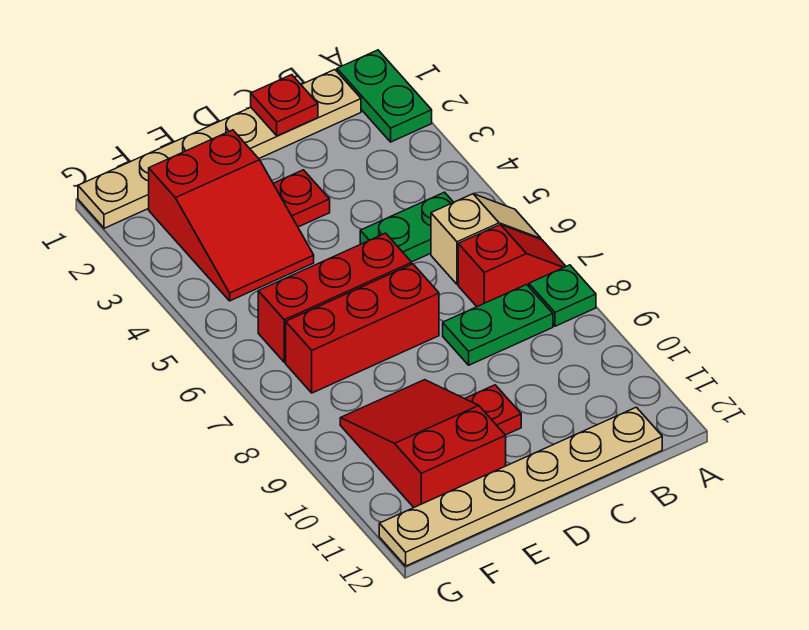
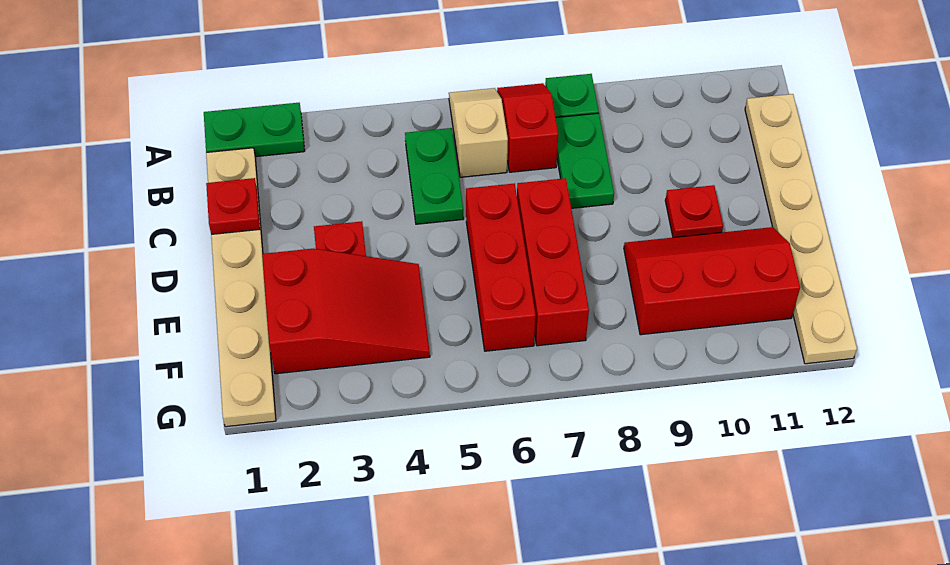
red slope E9:F11 level 1 top 11 -> red slope E9:F11 level 1 top F

